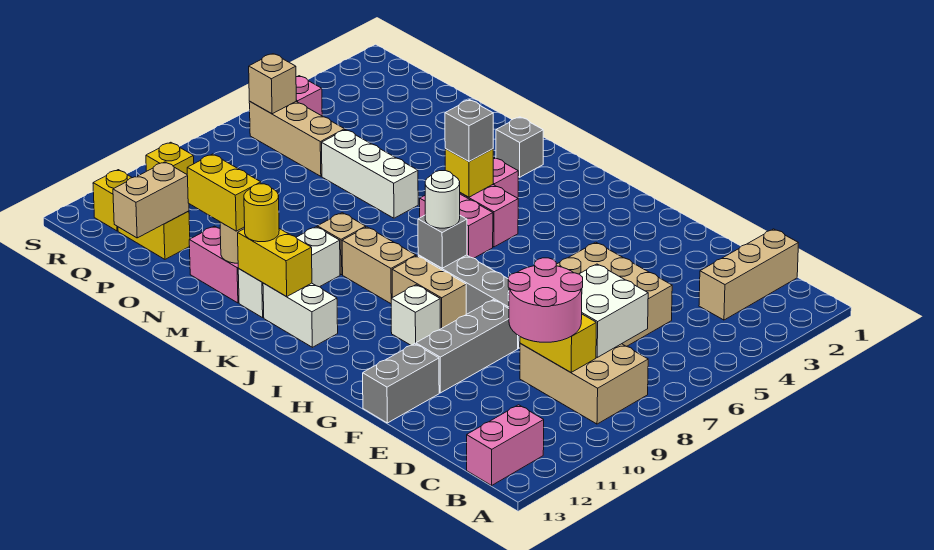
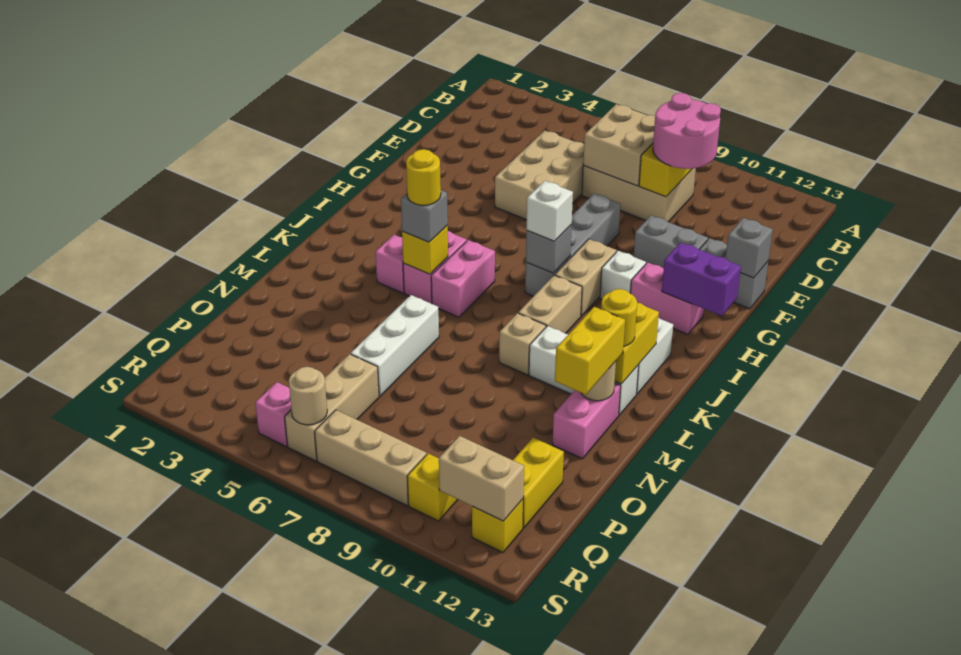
tan brick B8:D9 level 1 -> tan brick C7:D9 level 1
pink brick B12:B13 level 1 -> pink brick H11:H12 level 1
tan brick C1:C3 level 1 -> tan brick R7:R9 level 1
white brick C7:D8 level 2 -> tan brick C7:D8 level 2
grey brick F9:F11 level 1 -> grey brick F10:F11 level 1
none -> purple brick H12:H13 level 2
white round brick I8 level 3 -> white brick I8 level 3
none -> yellow round brick K5 level 4
grey brick L2 level 1 -> grey brick F13 level 2
tan brick P12:P13 level 2 -> tan brick R11:R12 level 2
tan brick R6 level 2 -> tan round brick R6 level 2

